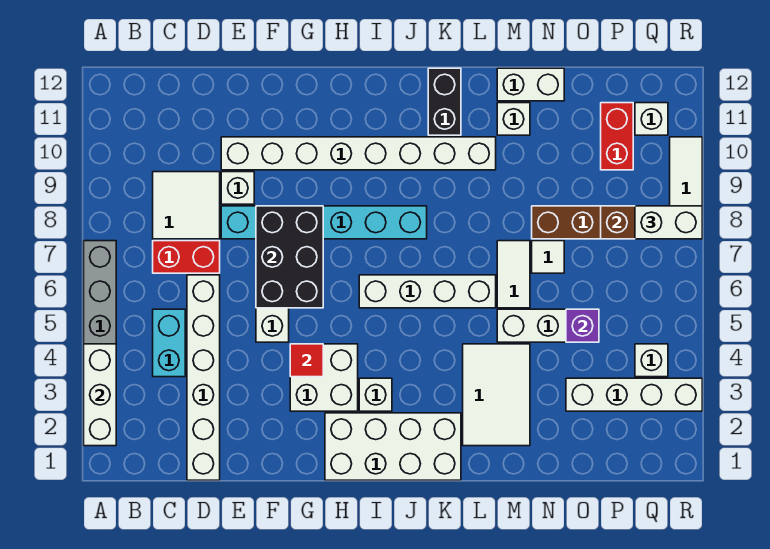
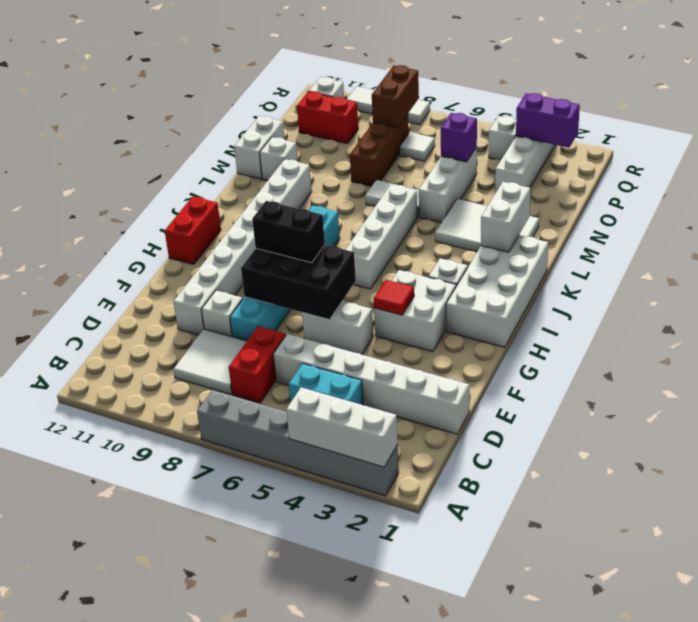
none -> red brick H12:I12 level 1
black brick K11:K12 level 1 -> black brick G7:G8 level 3
white tile N7 level 1 -> white tile P7 level 1
none -> purple brick Q2:Q3 level 2
white brick Q8:R8 level 3 -> white brick K2:L2 level 2

